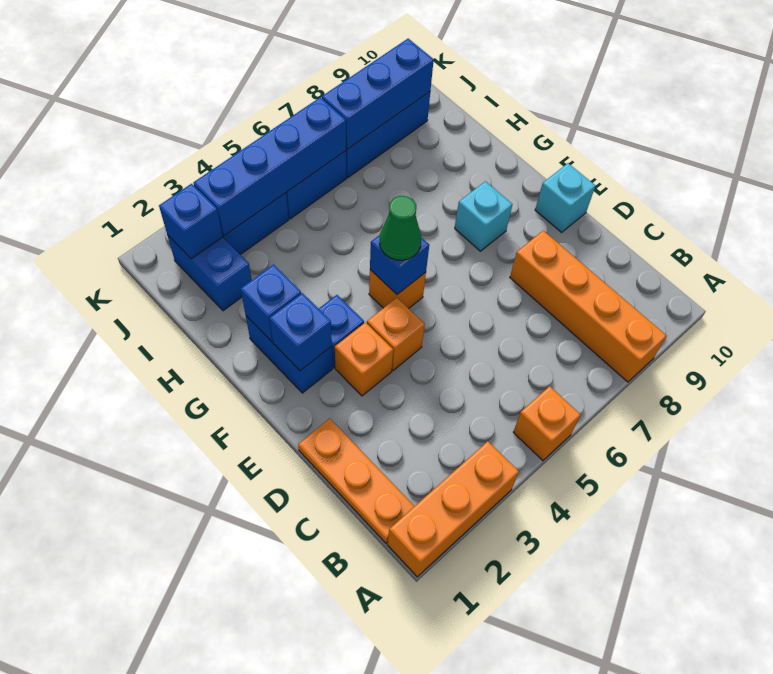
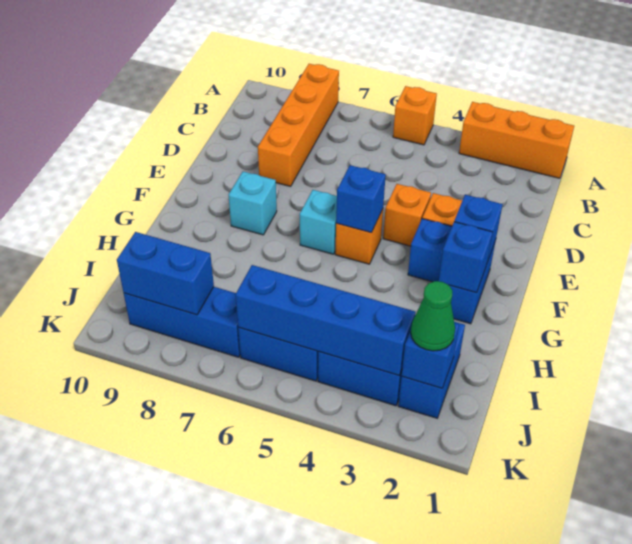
orange plate B1:D1 level 1 -> none
cyan brick E10 level 1 -> cyan brick F6 level 1
green cone F5 level 3 -> green cone J2 level 3
blue brick J7:J9 level 2 -> blue brick J8:J9 level 2

